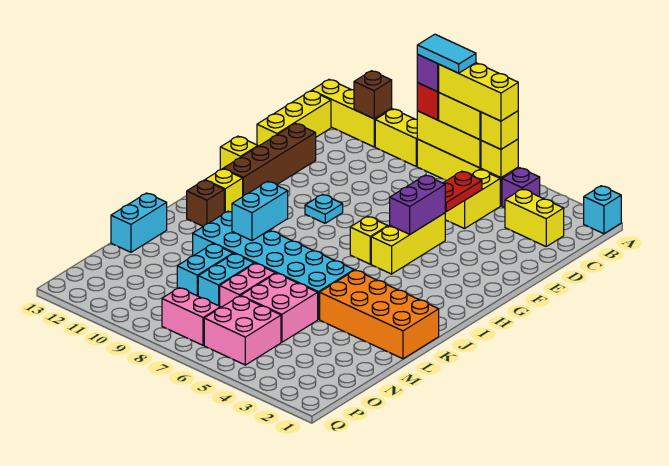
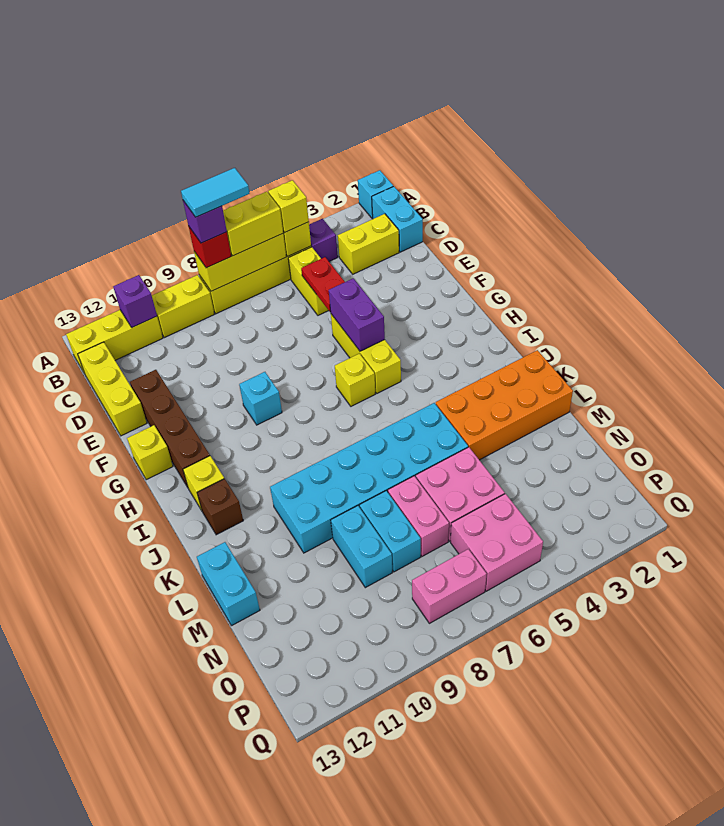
yellow brick B5:B7 level 4 -> none
brown brick B11 level 2 -> purple brick B11 level 2
cyan plate G9 level 1 -> cyan brick G9 level 1
cyan brick J9:K9 level 2 -> cyan brick B1:C1 level 1

